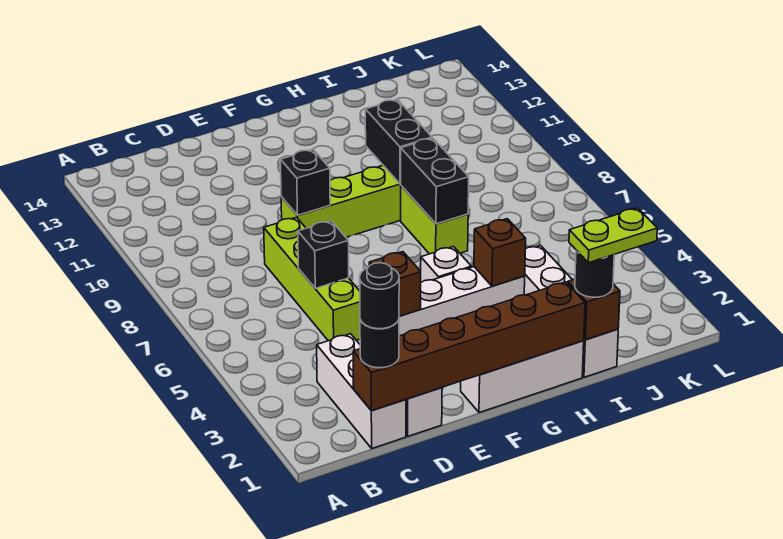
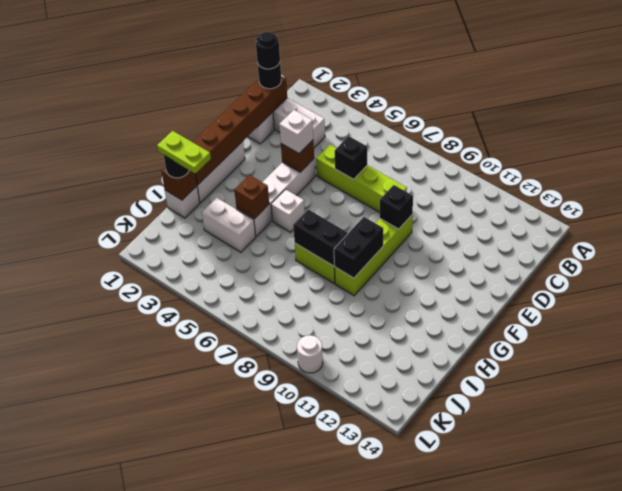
none -> white brick E4 level 3
black brick H9:H10 level 2 -> black brick G9:H9 level 2
lime plate I1:J1 level 4 -> lime plate I1:I2 level 4
none -> white round brick L10 level 1

